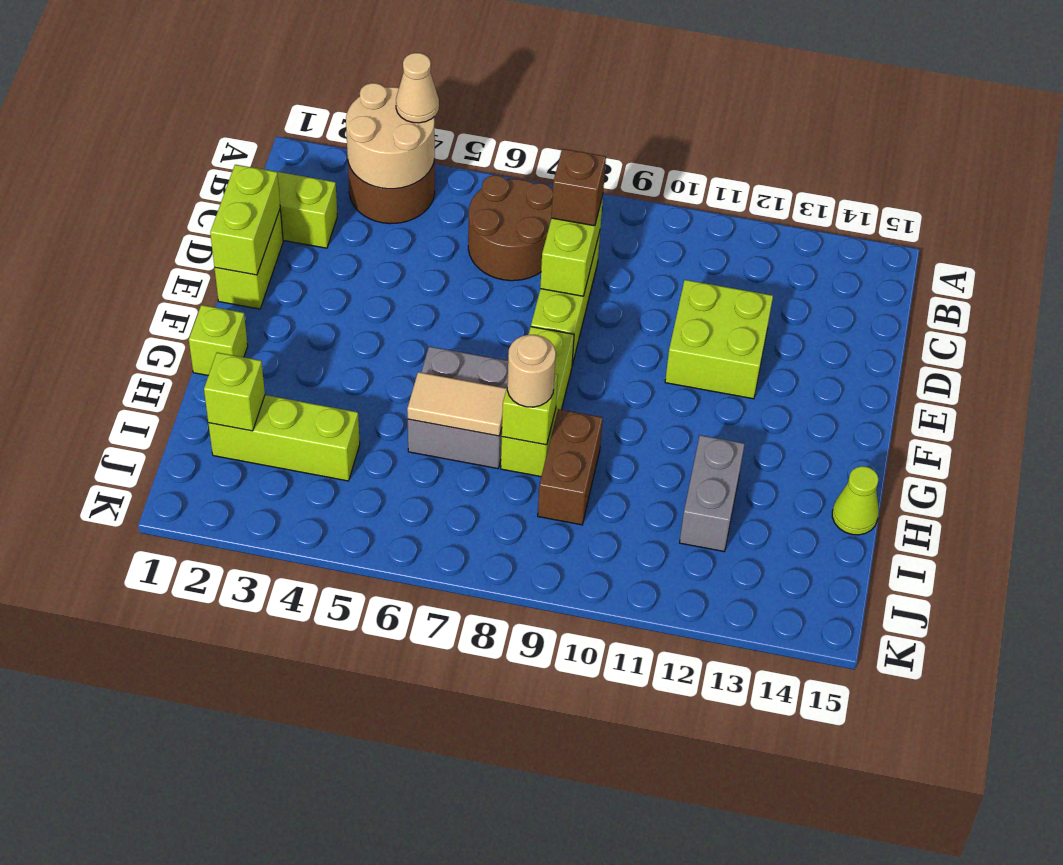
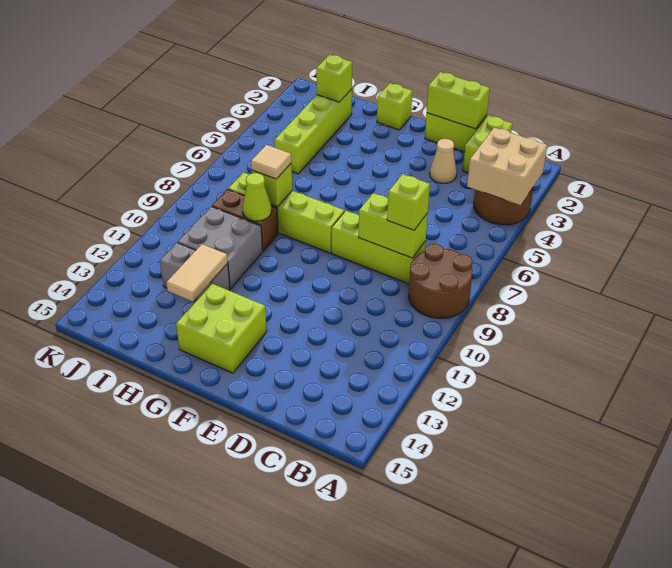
tan round brick A3:B4 level 2 -> tan brick A3:B4 level 2
tan cone A4 level 3 -> tan cone D3 level 1
brown round brick B6:C7 level 1 -> brown round brick A8:B9 level 1
brown brick C8 level 3 -> lime brick C8 level 3
lime brick D11:E12 level 1 -> lime brick F13:G14 level 1
lime brick F8:H8 level 1 -> lime brick F8:I8 level 1
grey brick G6:H7 level 1 -> grey brick H10:I11 level 1
tan tile H6:H7 level 2 -> tan tile H12:H13 level 2
tan round brick H8 level 3 -> tan tile H8 level 3
lime cone H15 level 1 -> lime cone H9 level 2
lime brick I2:I4 level 1 -> lime brick I2:I5 level 1

